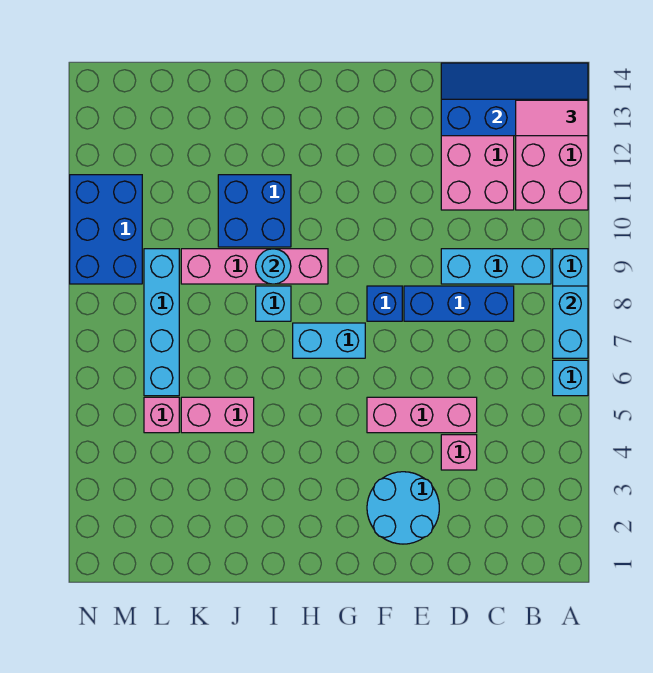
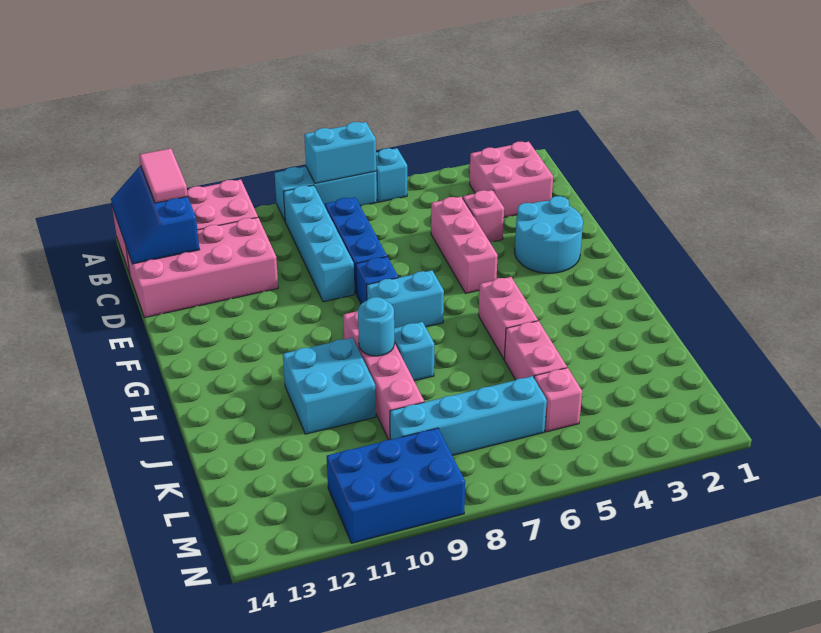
blue slope A13:D14 level 2 top 13 -> blue slope A13:C14 level 2 top 13
none -> pink brick B2:C3 level 1
cyan brick B9:D9 level 1 -> cyan brick B9:E9 level 1
cyan brick G7:H7 level 1 -> cyan brick G7:G8 level 1
none -> pink brick H5:I5 level 1
blue brick I10:J11 level 1 -> cyan brick I10:J11 level 1

